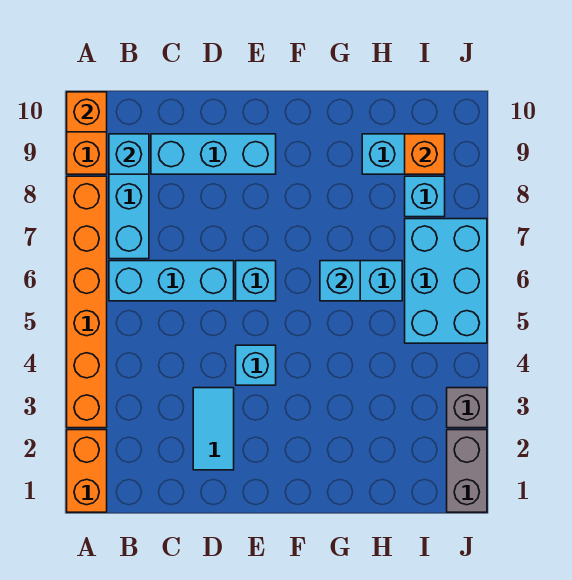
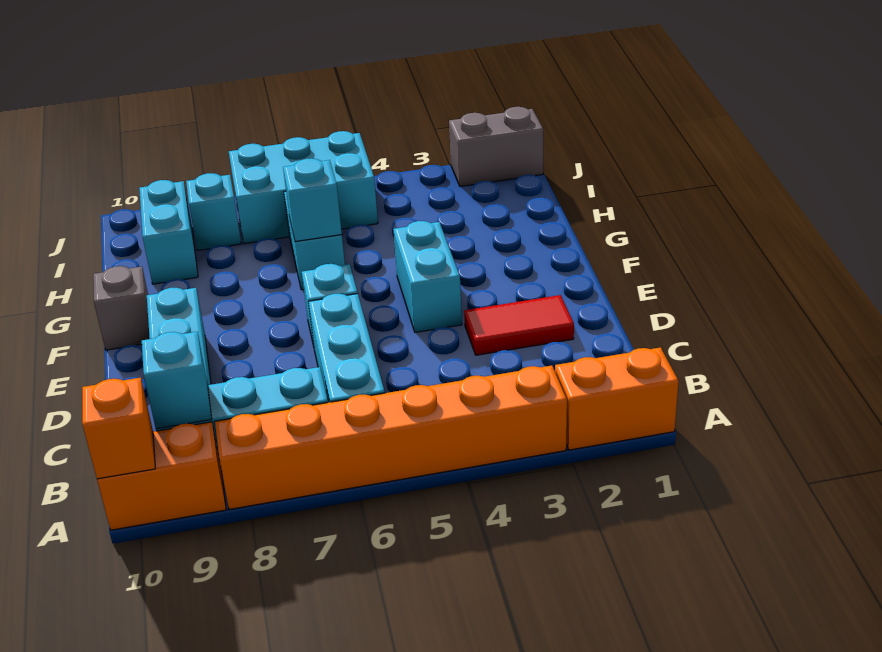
cyan tile D2:D3 level 1 -> red tile D2:D3 level 1
cyan brick E4 level 1 -> cyan brick E4:F4 level 1
orange brick I9 level 2 -> none
grey brick J3 level 1 -> grey brick F10 level 1

